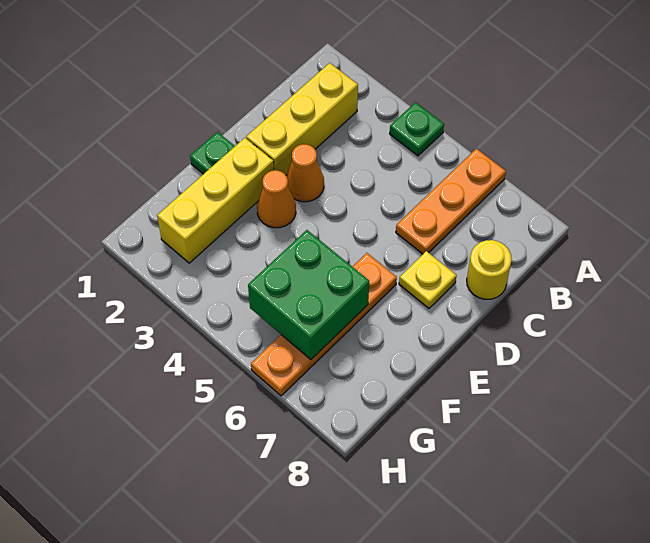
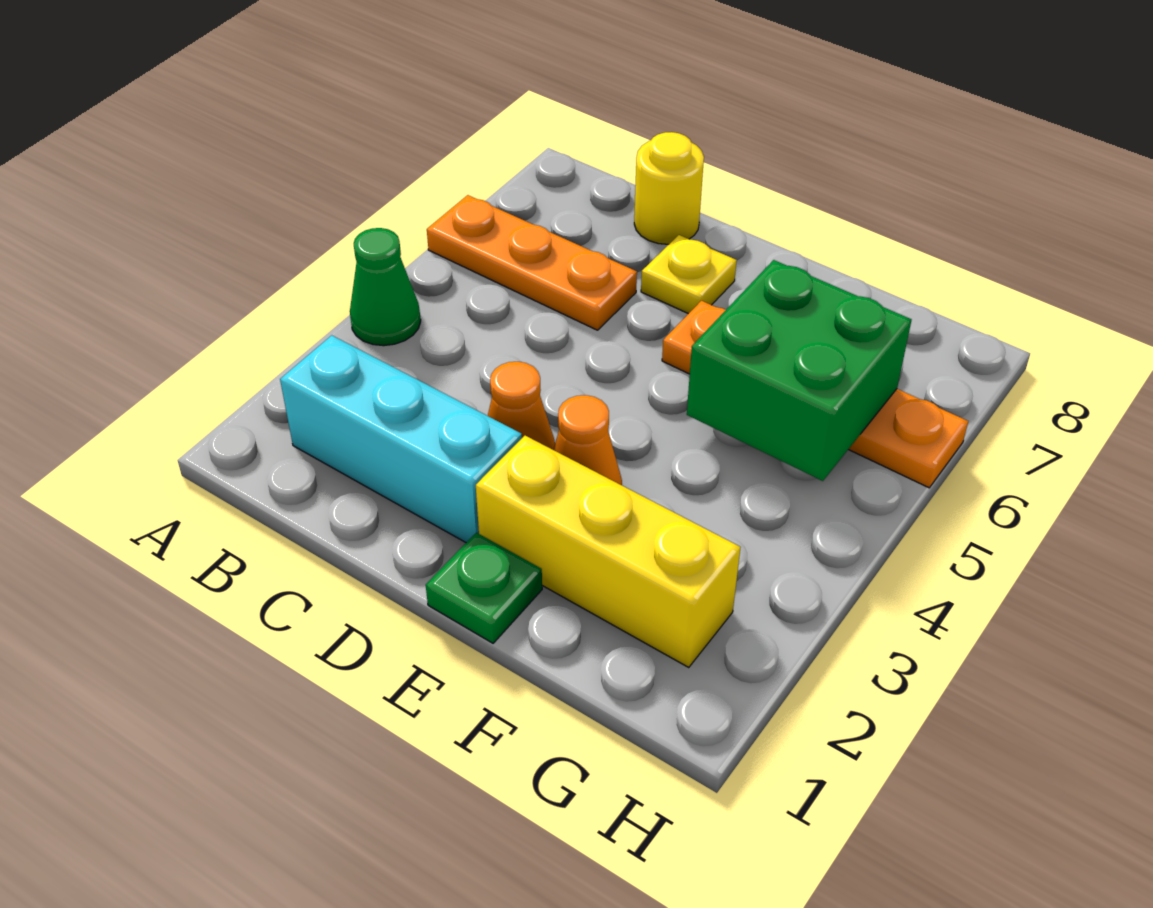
green plate A4 level 1 -> green cone A4 level 1
yellow brick B2:D2 level 1 -> cyan brick B2:D2 level 1

